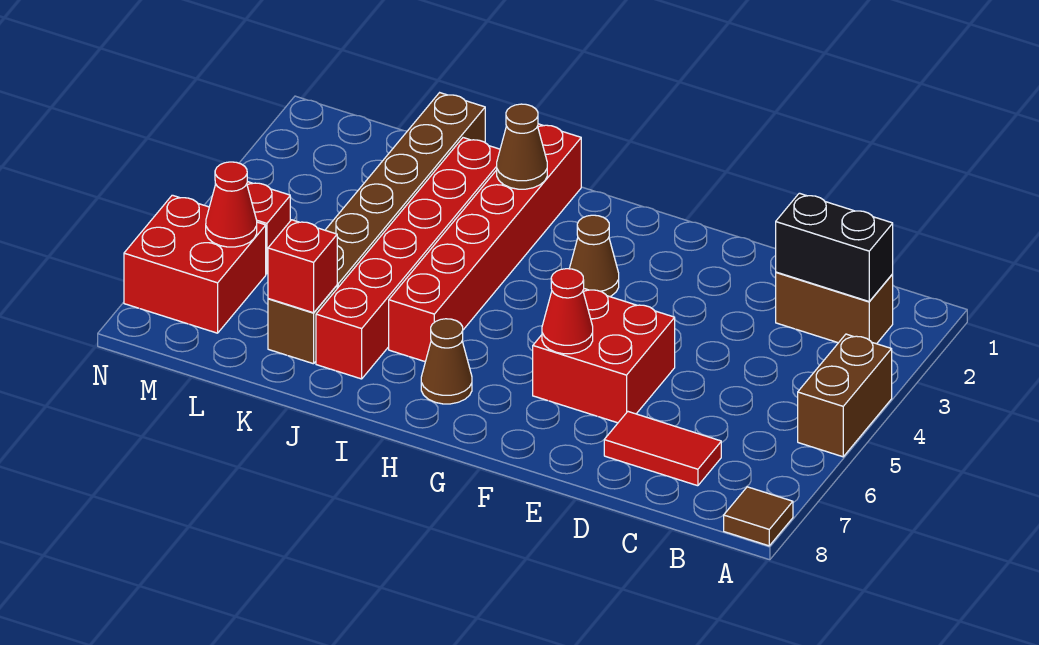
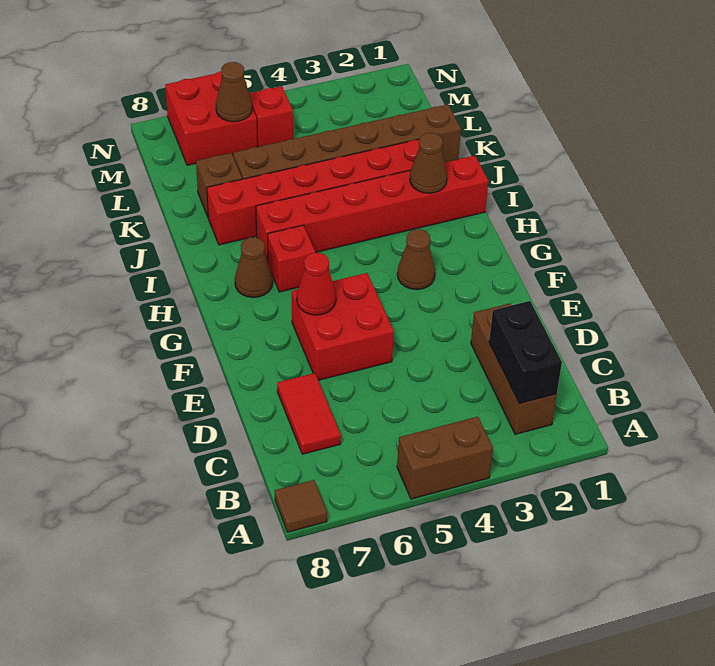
brown brick B2:C2 level 1 -> brown brick B2:D2 level 1
red brick K7 level 2 -> red brick H6 level 1
red cone M6 level 2 -> brown cone M6 level 2

